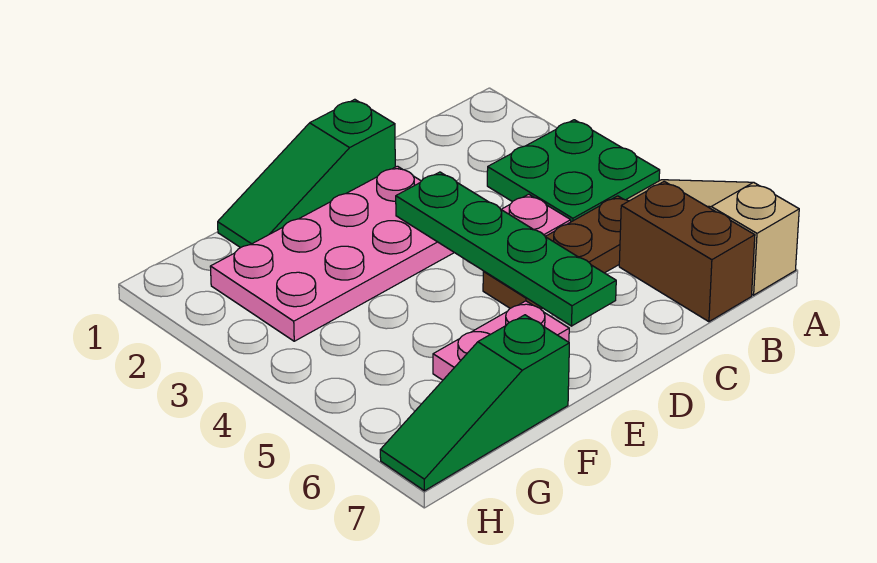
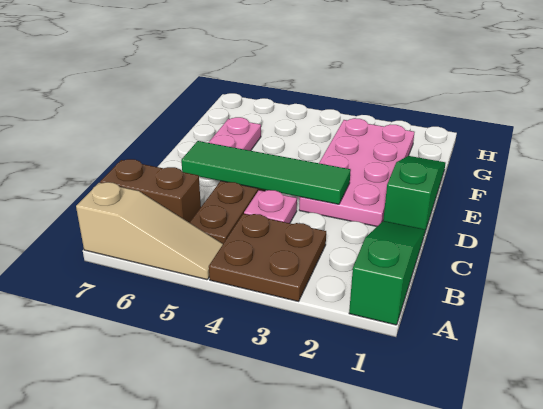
green plate A3:B4 level 1 -> brown plate A3:B4 level 1
green plate D3:D6 level 2 -> green tile D3:D6 level 2
green slope F7:H7 level 1 top F -> green slope A1:C1 level 1 top A

